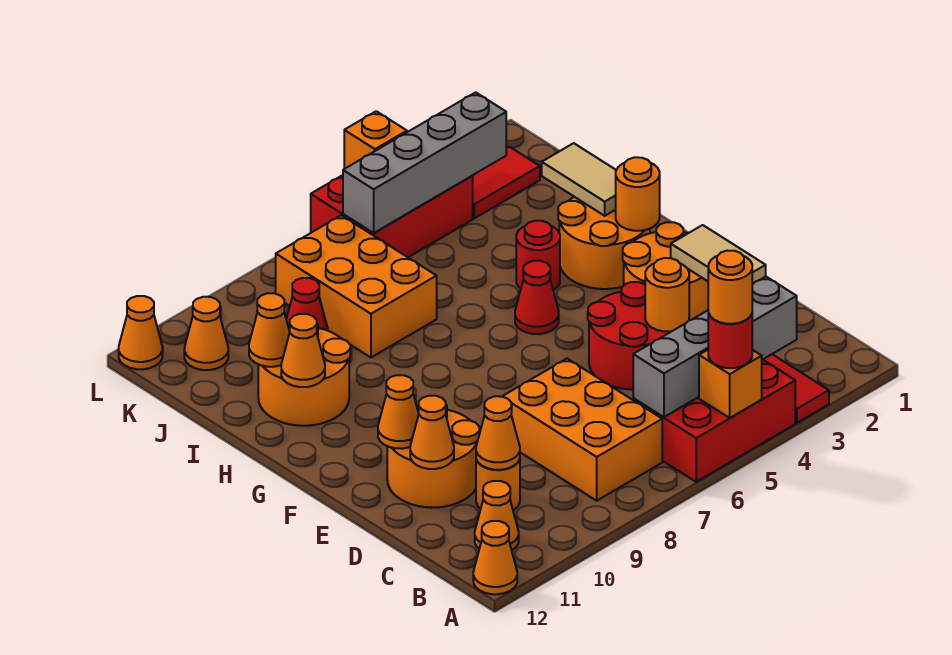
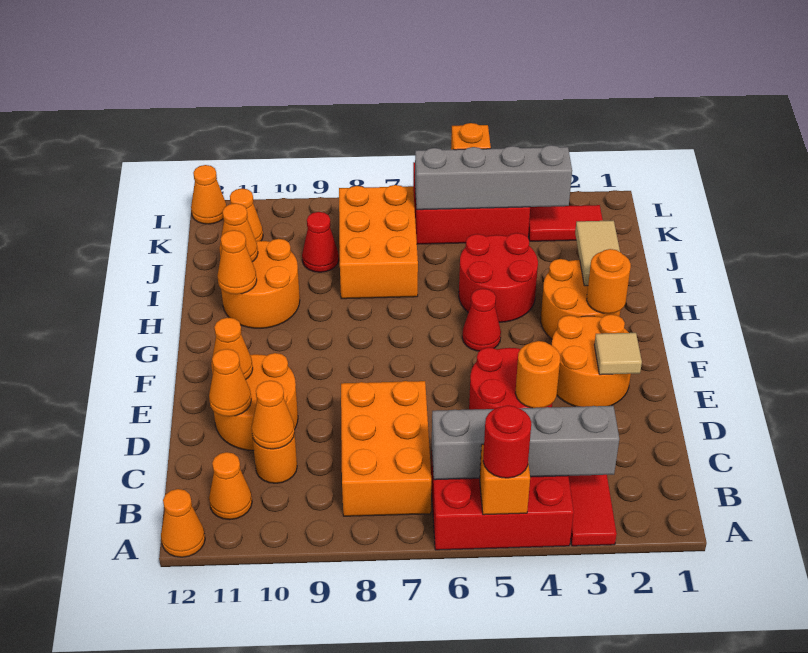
orange round brick A5 level 4 -> none
tan tile D2:E2 level 2 -> tan tile E2 level 2
red round brick H4 level 1 -> red round brick H4:I5 level 1

